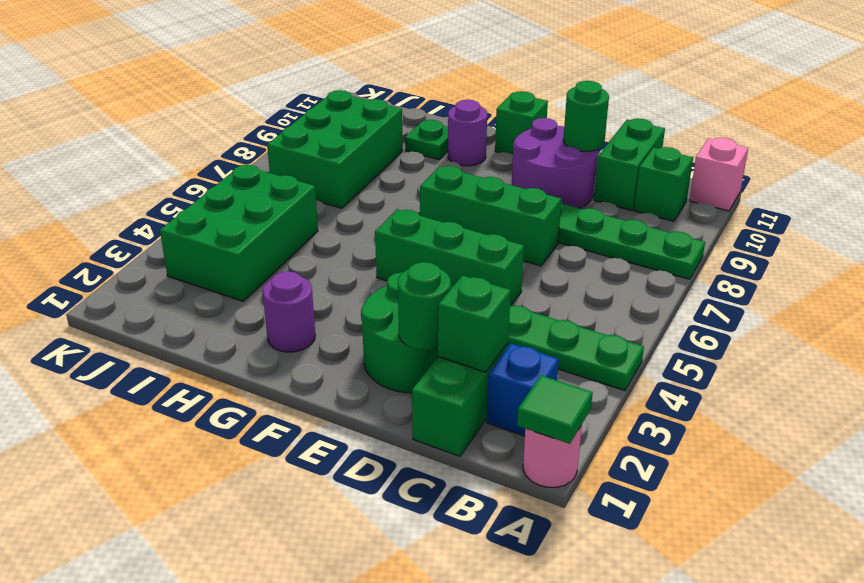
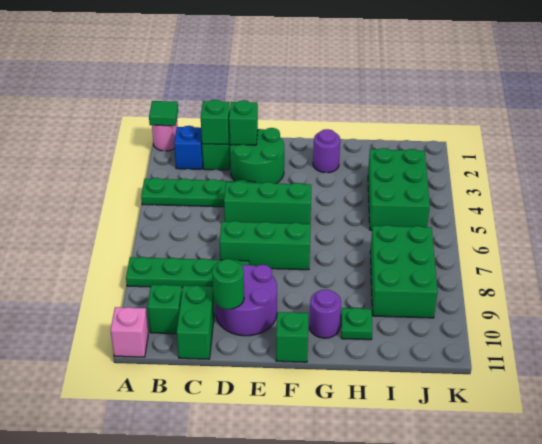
green round brick D2 level 2 -> green brick D2 level 2

